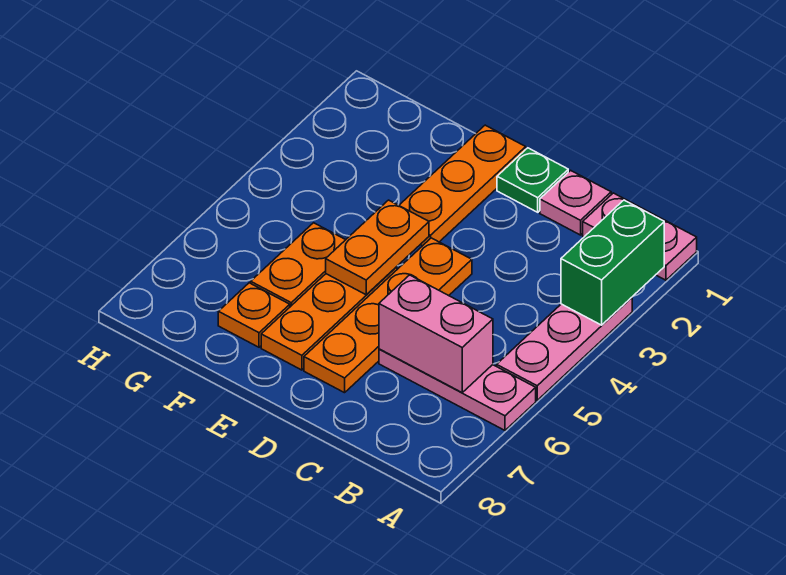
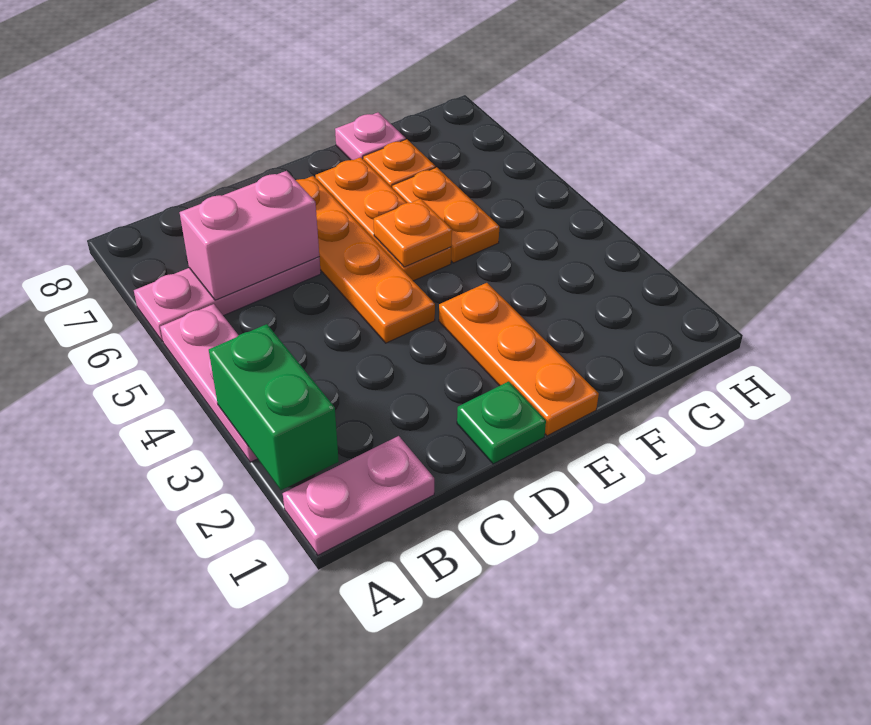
pink plate C1 level 1 -> pink plate F8 level 1
orange plate E4:E5 level 2 -> orange plate E5 level 2

